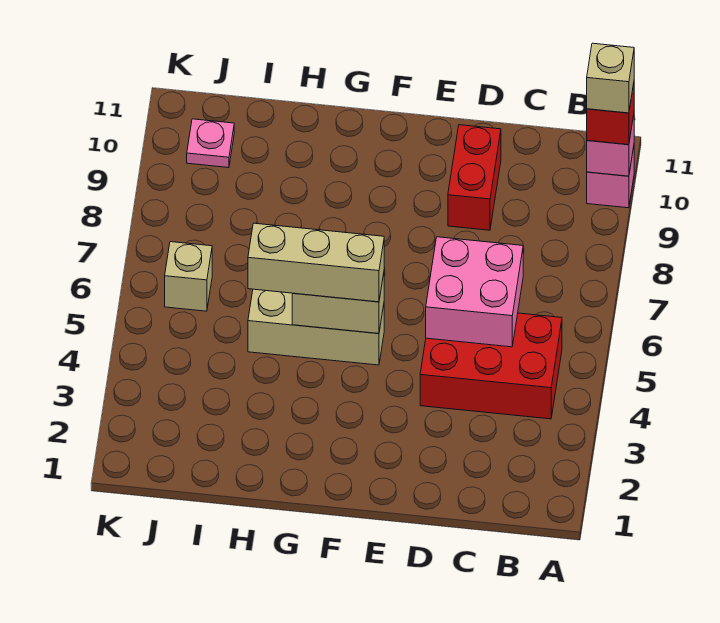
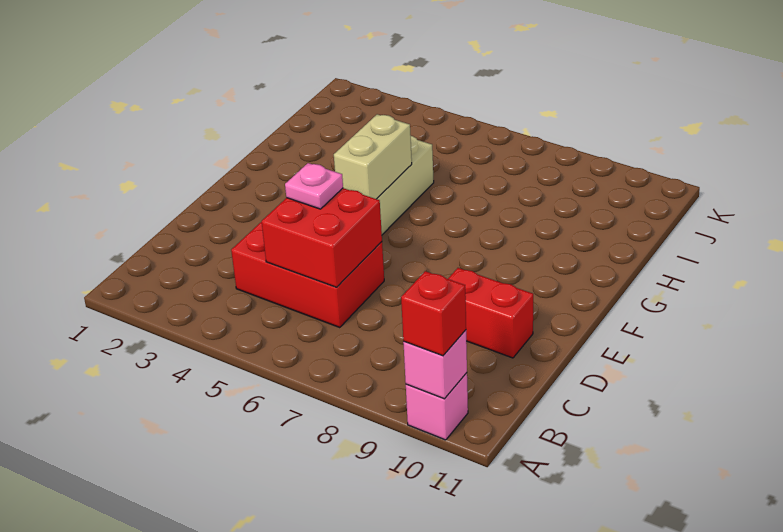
tan brick A10 level 4 -> none
red brick B4:D5 level 1 -> red brick C4:D6 level 1
pink brick C5:D6 level 2 -> red brick C5:D6 level 2
tan brick F5:H5 level 3 -> none
tan brick J6 level 1 -> none
pink plate J10 level 1 -> pink plate D5 level 3

